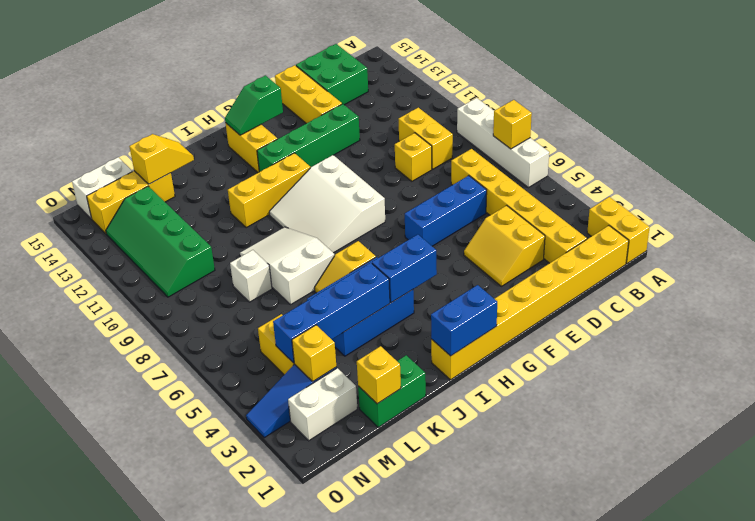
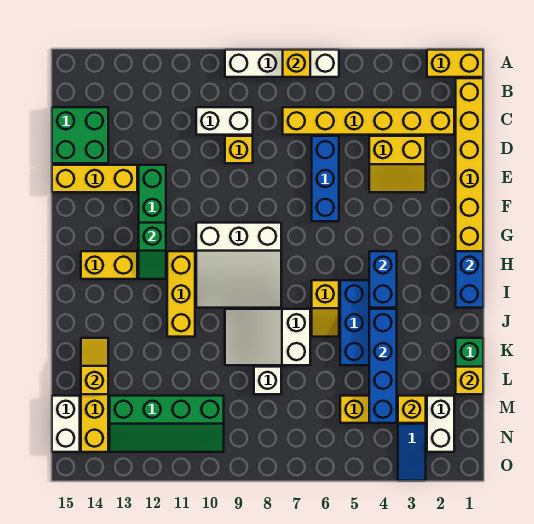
yellow brick C9:C10 level 1 -> white brick C9:C10 level 1
green slope G14:H14 level 2 top G -> green slope G12:H12 level 2 top G

